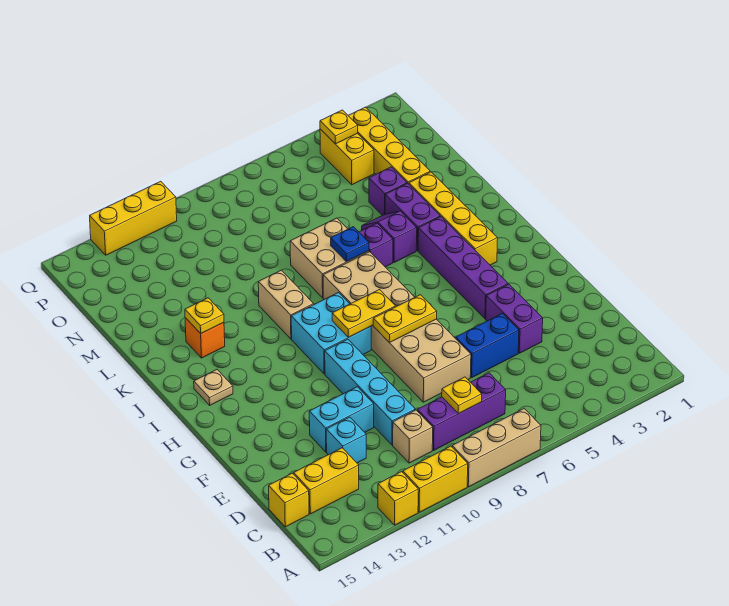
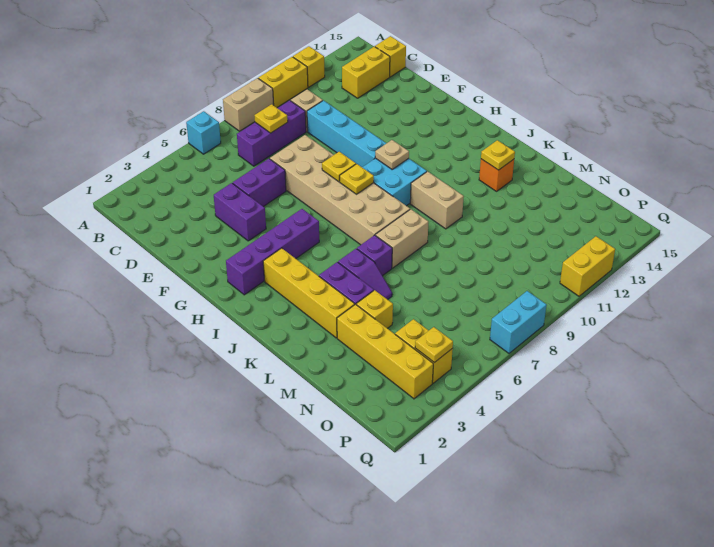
tan brick A7:A9 level 1 -> tan brick A8:A9 level 1
cyan brick D12 level 1 -> cyan brick A6 level 1
blue brick E5:E6 level 1 -> purple brick E5:E6 level 1
cyan brick E11:E12 level 1 -> cyan brick Q7:Q8 level 1
purple brick G4:J4 level 1 -> purple brick H2:H5 level 1
yellow plate G7:G8 level 2 -> yellow plate G8 level 2
yellow plate H8:H9 level 2 -> yellow plate H8 level 2
tan plate I14 level 1 -> tan plate H10 level 2
tan brick K7:L8 level 1 -> tan brick K7:K8 level 1
blue plate K7 level 2 -> none
purple brick M4 level 1 -> yellow brick M4 level 1
yellow brick Q11:Q13 level 1 -> yellow brick Q11:Q12 level 1

